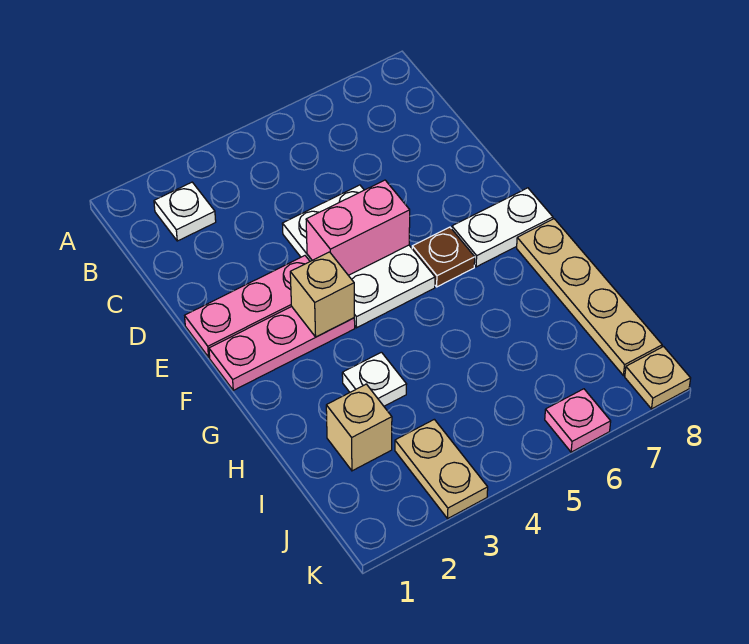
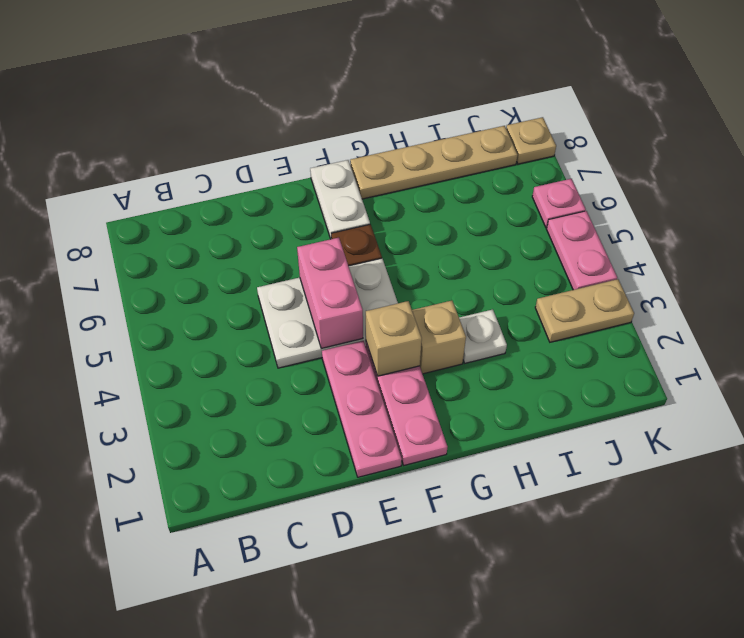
white plate B2 level 1 -> none
tan brick I2 level 1 -> tan brick G3 level 1
none -> pink plate K4:K5 level 1

